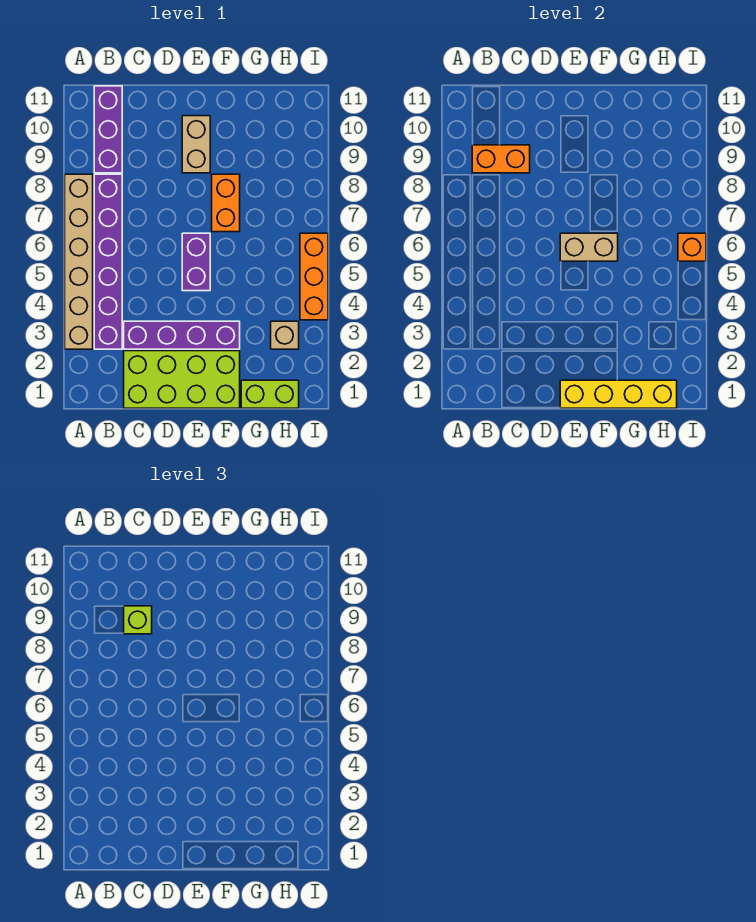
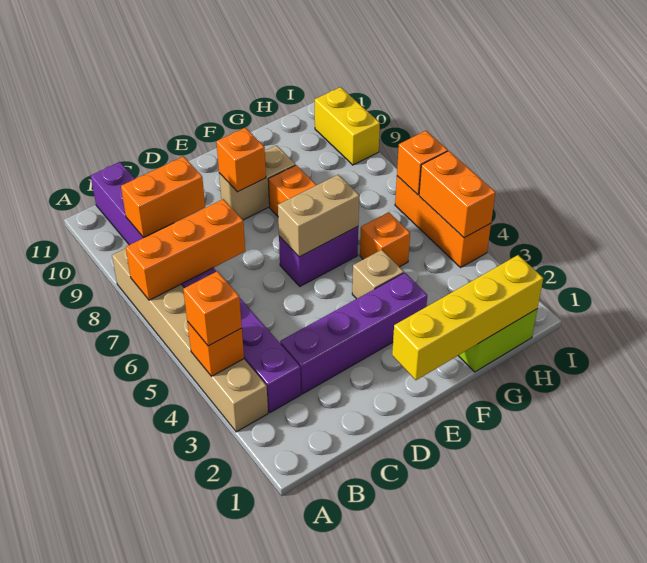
none -> orange brick A4 level 2
none -> orange brick A4 level 3
none -> orange brick A7:C7 level 2
lime brick C1:F2 level 1 -> none
lime brick C9 level 3 -> none
purple brick E5:E6 level 1 -> purple brick E6:F6 level 1
tan brick E9:E10 level 1 -> tan brick E9:F9 level 1
none -> orange brick E9 level 2
none -> orange brick G5 level 1
tan brick H3 level 1 -> tan brick F4 level 1
none -> orange brick I4:I5 level 2
none -> yellow brick I9:I10 level 1

